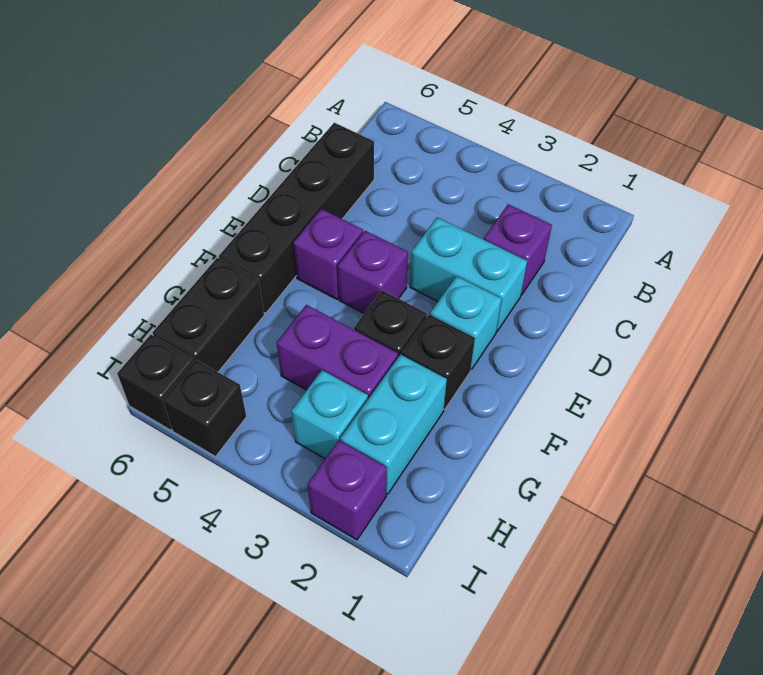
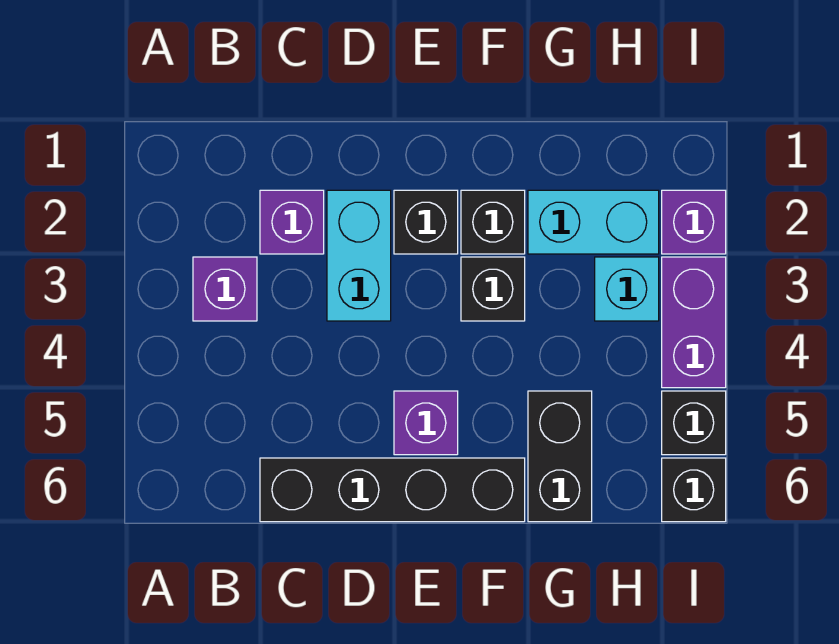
cyan brick E2 level 1 -> black brick E2 level 1
purple brick E4 level 1 -> purple brick B3 level 1
purple brick G3:G4 level 1 -> purple brick I3:I4 level 1
black brick G6:H6 level 1 -> black brick G5:G6 level 1

